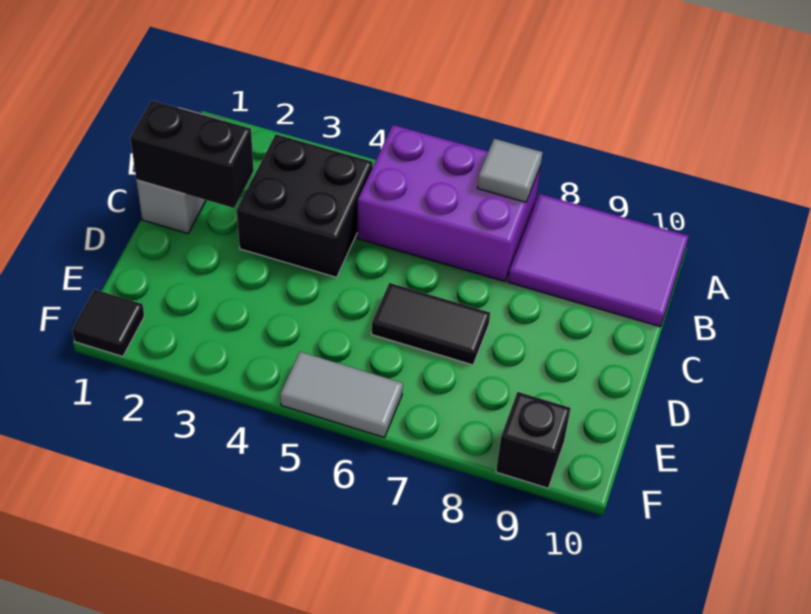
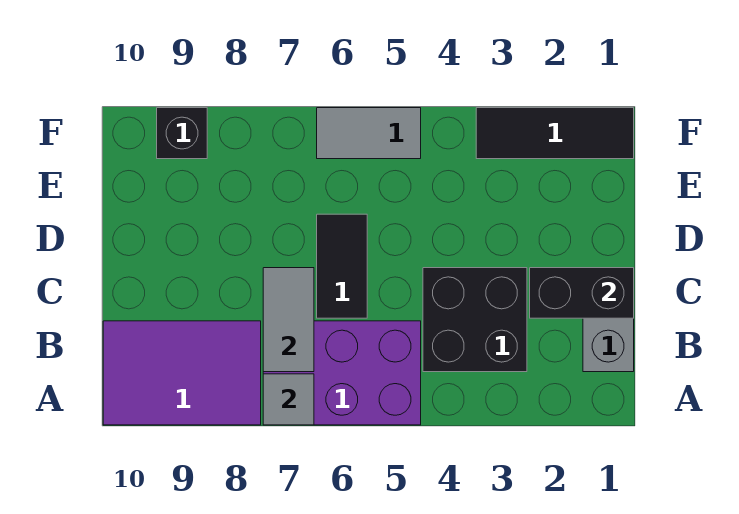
none -> grey tile B7:C7 level 2
black tile D6:D7 level 1 -> black tile C6:D6 level 1
black tile F1 level 1 -> black tile F1:F3 level 1

